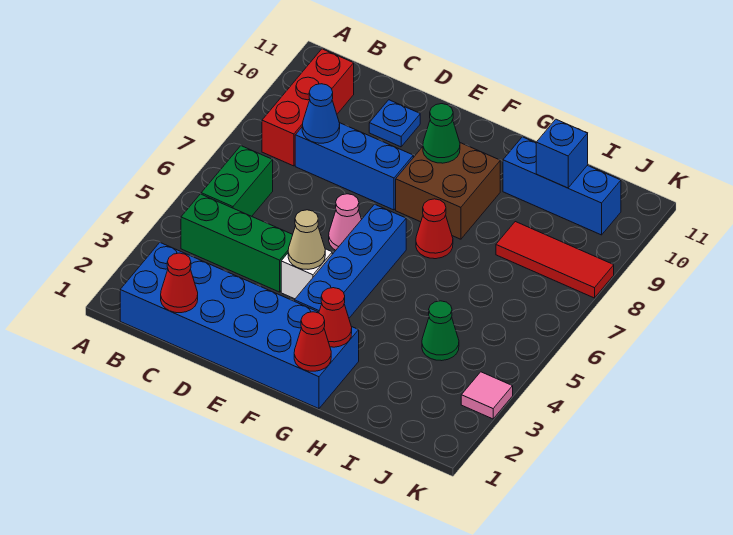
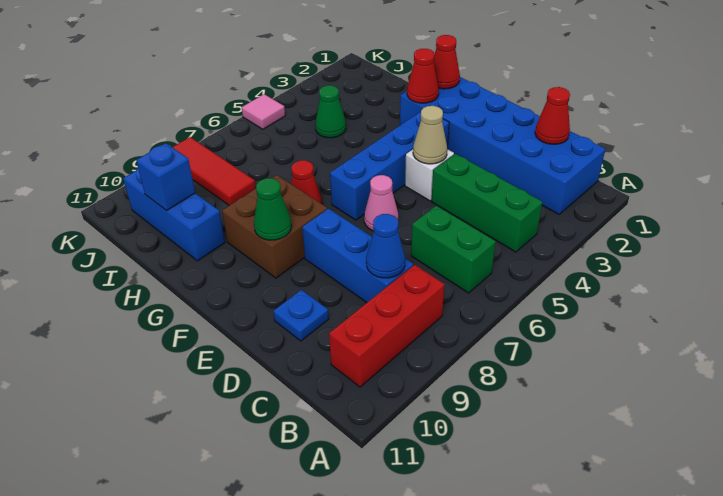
green brick B5:B6 level 1 -> green brick B6:C6 level 1
pink tile K3 level 1 -> pink tile K5 level 1

